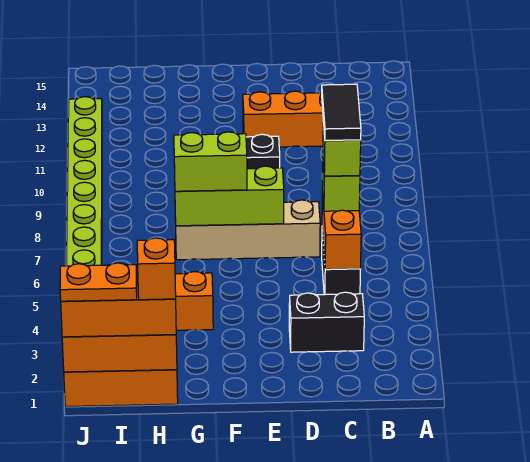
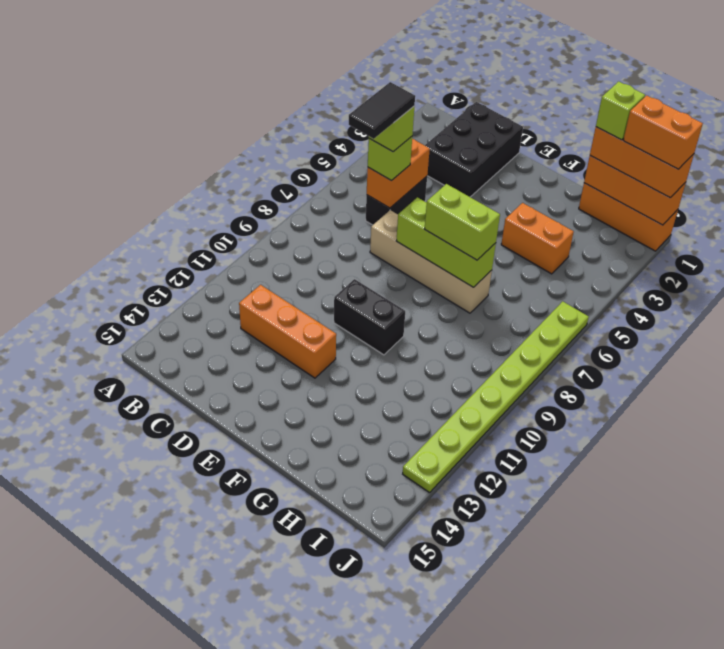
black brick C3:D3 level 1 -> black brick C1:D3 level 1
orange brick H1 level 4 -> lime brick H1 level 4
orange plate I1:J1 level 4 -> orange brick I1:J1 level 4

